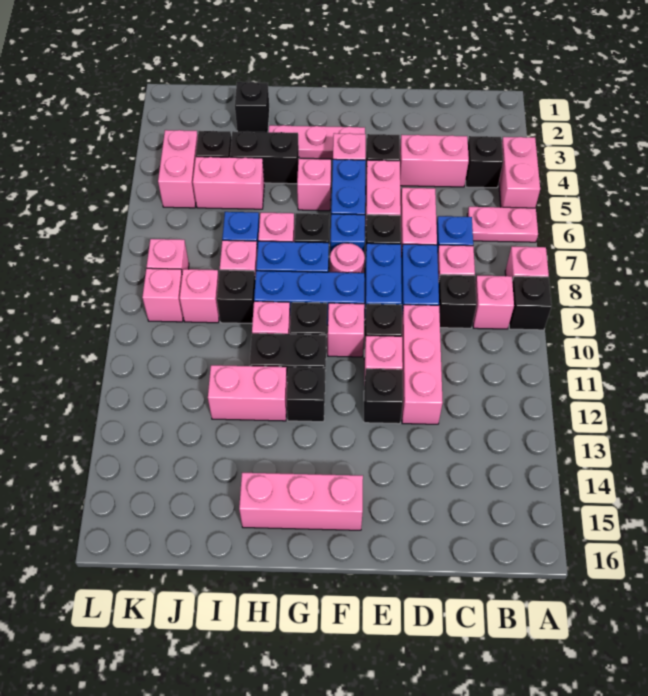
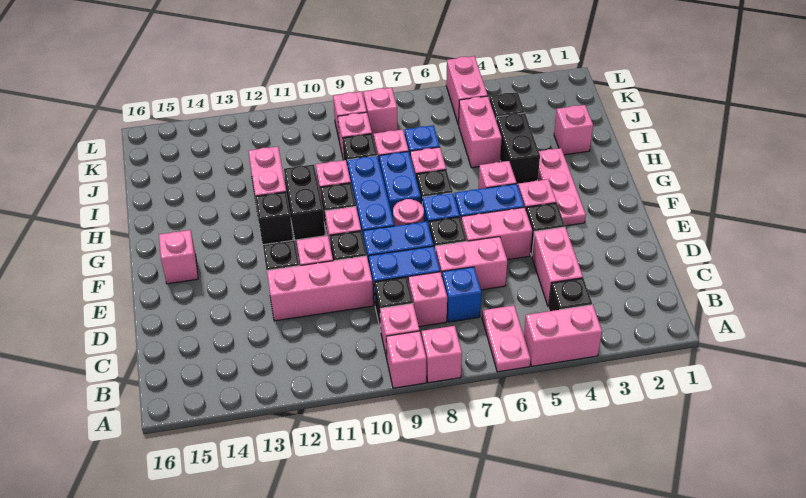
black brick A9 level 1 -> pink brick A9 level 1
pink brick F15:H15 level 1 -> pink brick F15 level 1
black brick I2 level 1 -> pink brick I2 level 1
pink brick K4:K5 level 1 -> pink brick K5:L5 level 1

